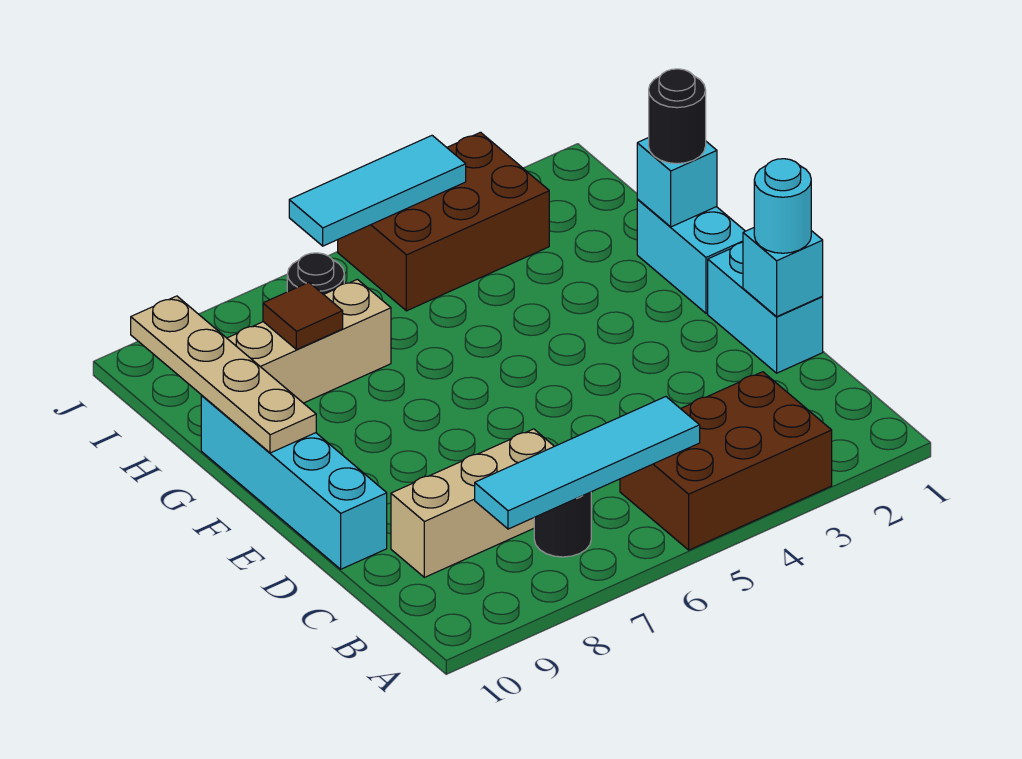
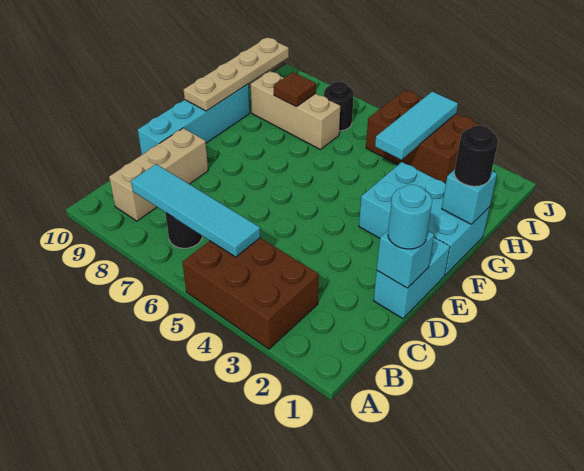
tan brick C7:C9 level 1 -> tan brick B9:D9 level 1
cyan brick F1:G1 level 1 -> cyan brick F1:G3 level 1
cyan tile J4:J6 level 2 -> cyan tile H4:J4 level 2

